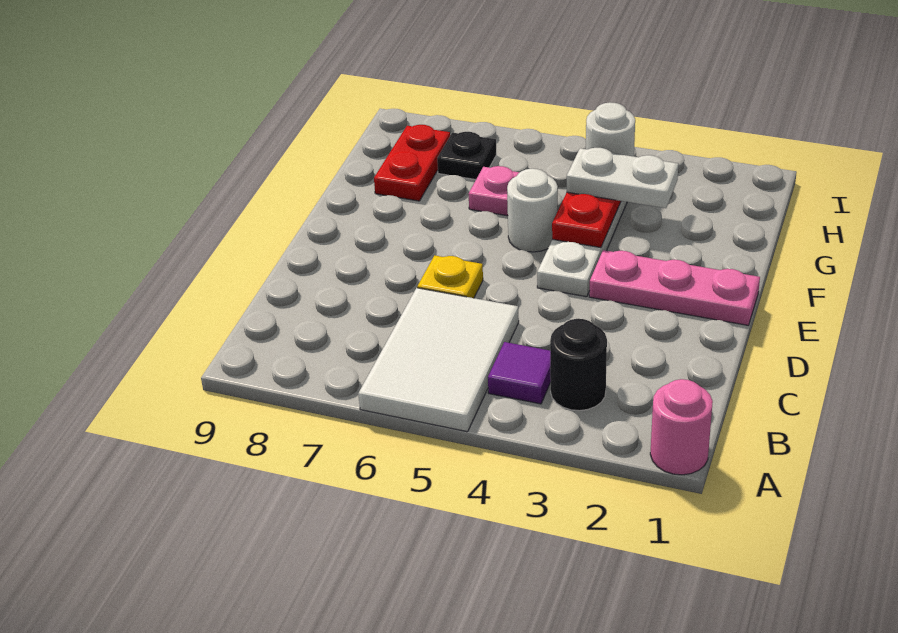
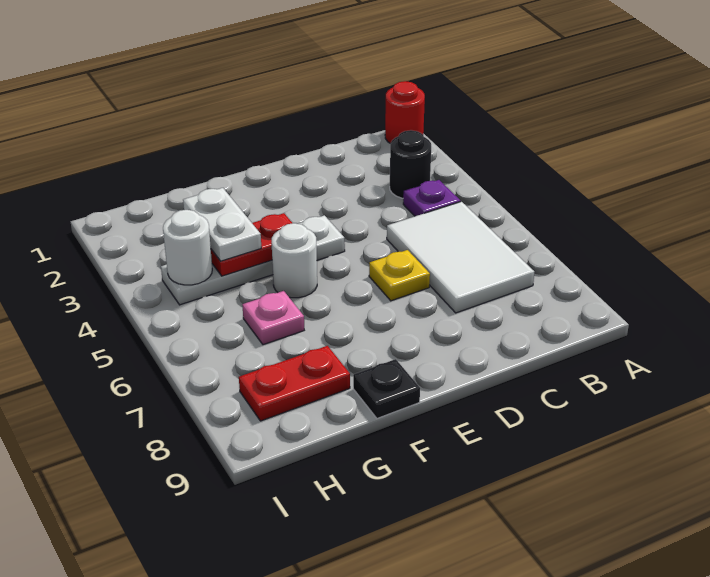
pink round brick A1 level 1 -> red round brick A1 level 1
white tile A5:C6 level 1 -> white tile B5:C7 level 1
purple tile B4 level 1 -> purple plate B4 level 1
pink plate E1:E3 level 1 -> none
black plate H7 level 1 -> black plate F9 level 1

